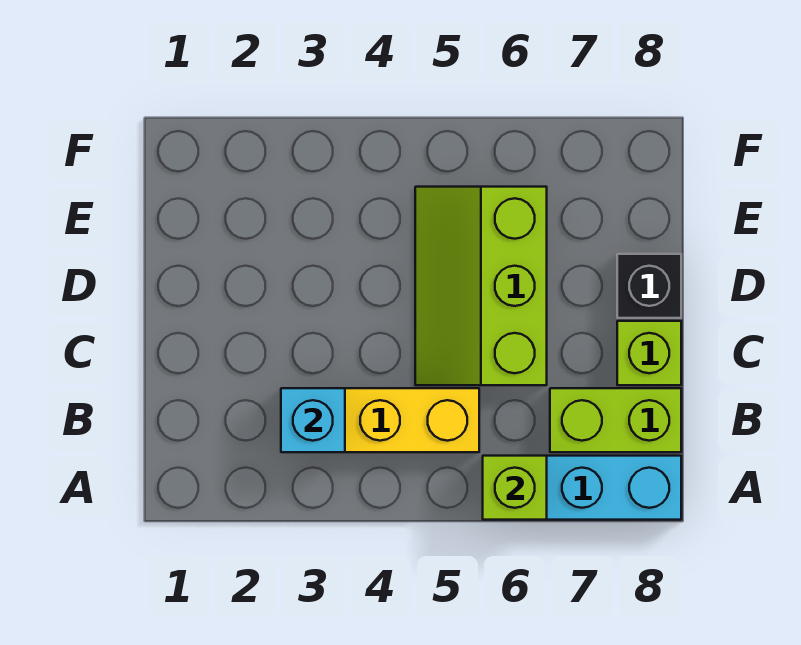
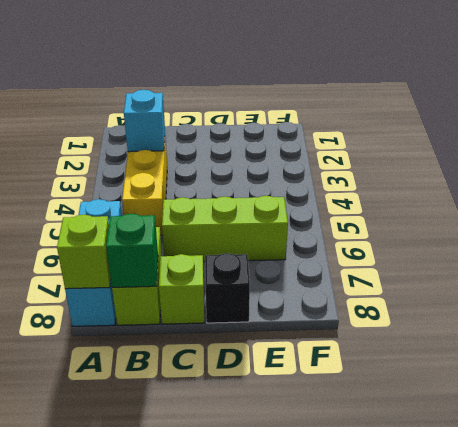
lime brick A6 level 2 -> lime brick A8 level 2
none -> green brick B8 level 2

